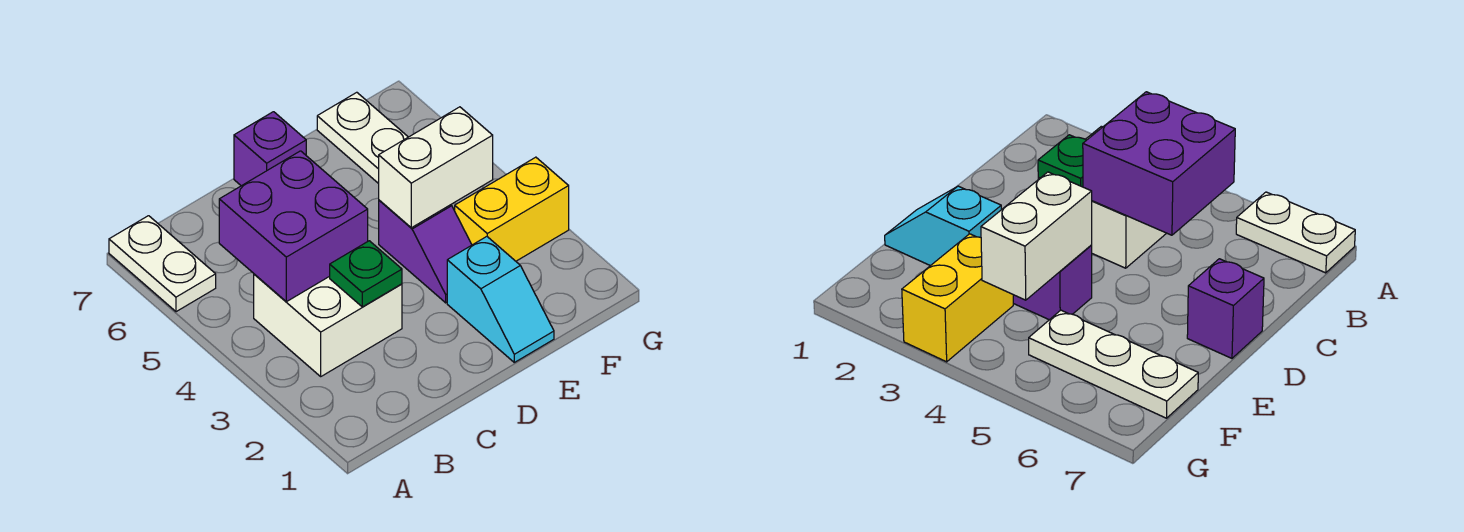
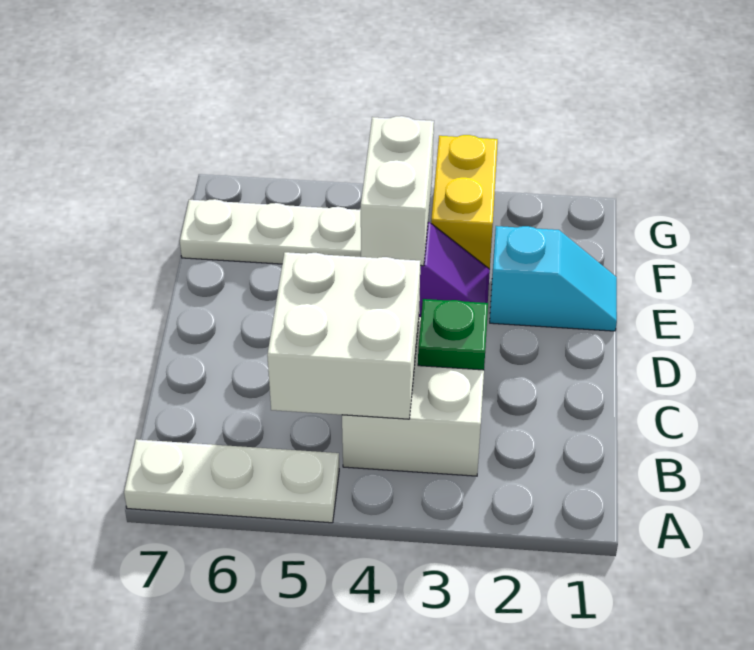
white plate A6:A7 level 1 -> white plate A5:A7 level 1
purple brick B4:C5 level 2 -> white brick B4:C5 level 2
purple brick D7 level 1 -> none

